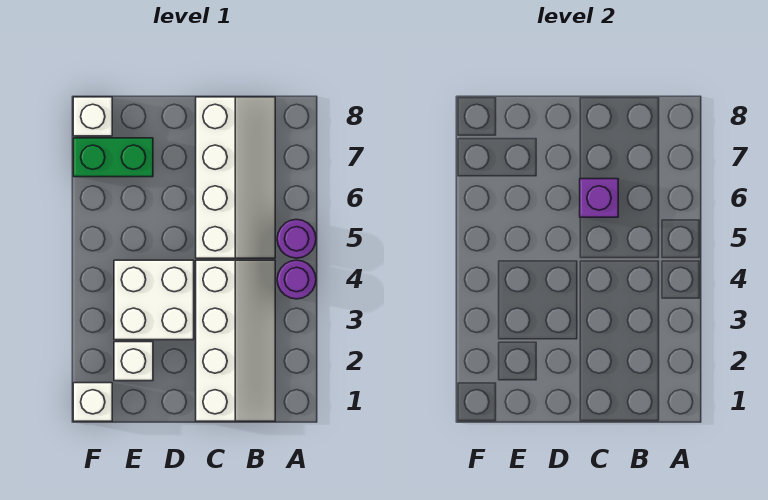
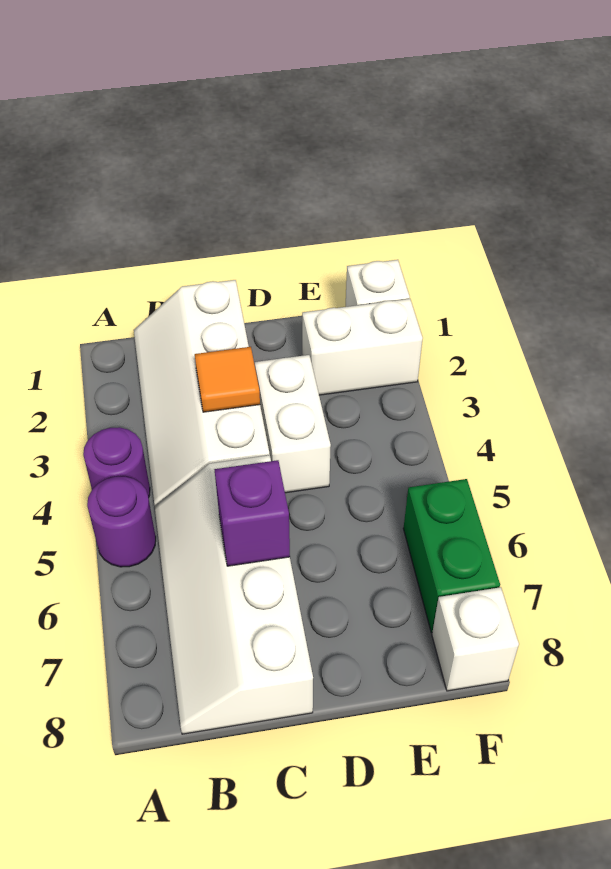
none -> orange tile C3 level 2
white brick D3:E4 level 1 -> white brick D3:D4 level 1
white brick E2 level 1 -> white brick E2:F2 level 1
green brick E7:F7 level 1 -> green brick F6:F7 level 1

